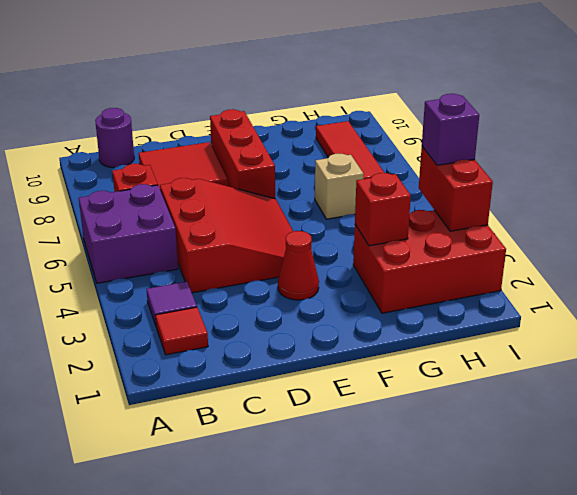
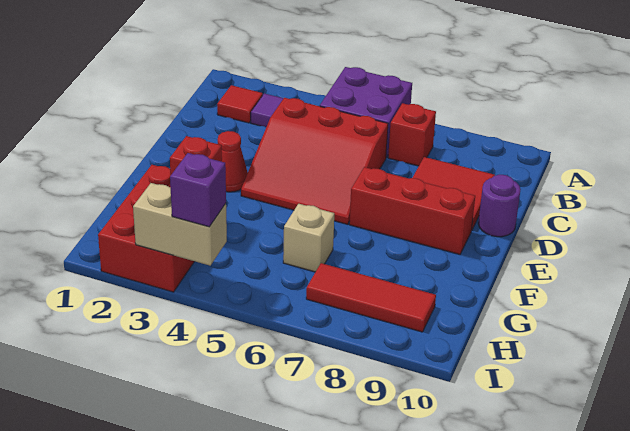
purple round brick B10 level 1 -> purple round brick D10 level 1
red brick I3:I4 level 2 -> tan brick I3:I4 level 2

